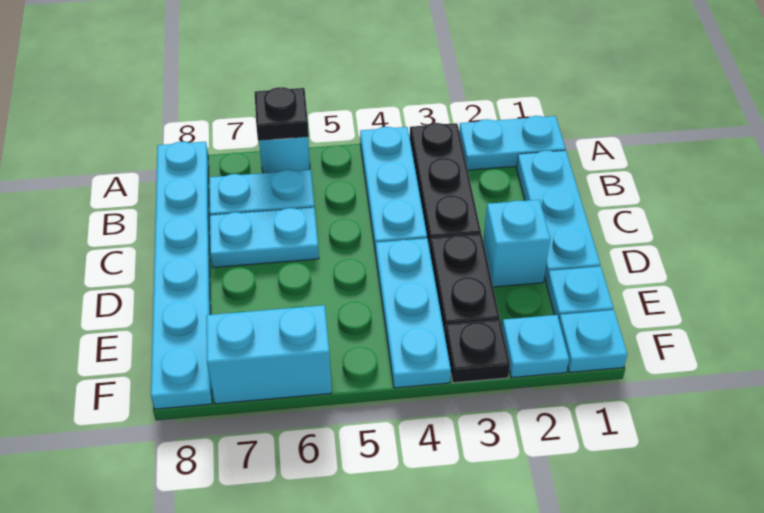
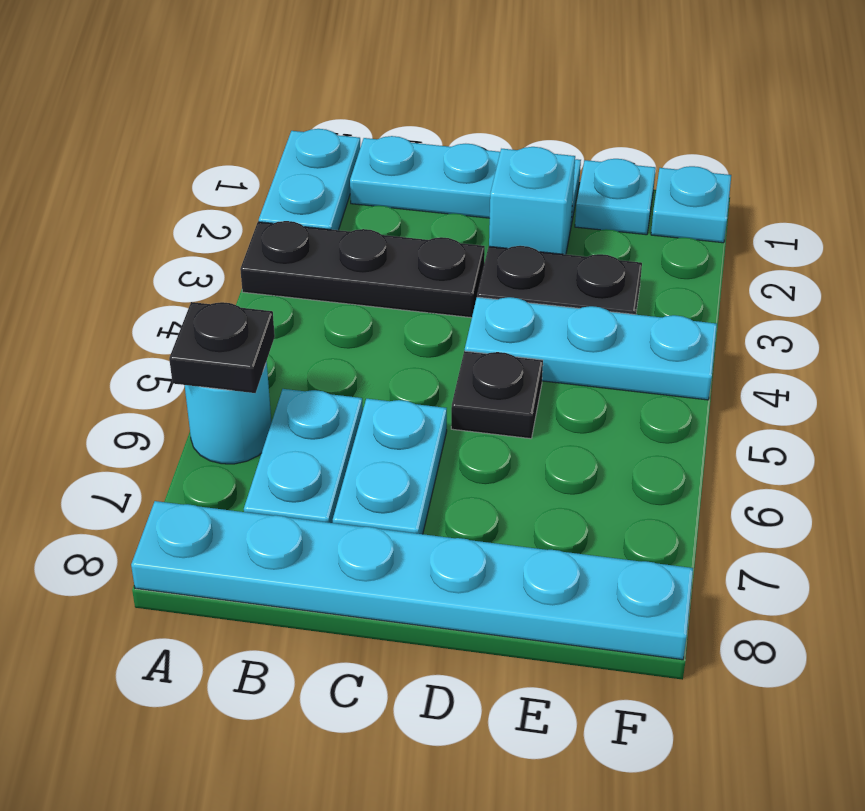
cyan plate A4:C4 level 1 -> none
cyan plate F2 level 1 -> none
black plate F3 level 1 -> black plate D5 level 1
cyan brick F6:F7 level 1 -> none

